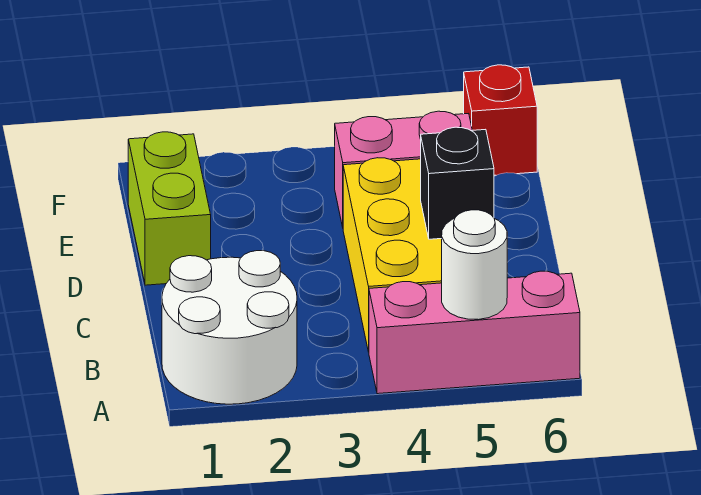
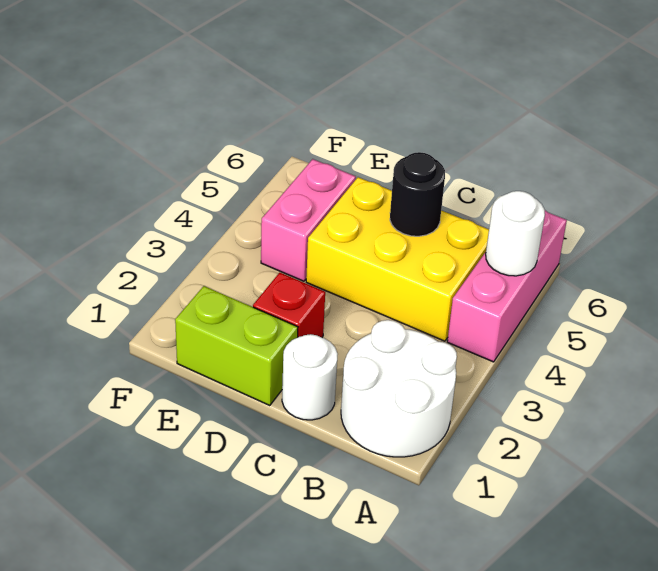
none -> white round brick C1 level 1
black brick C5 level 2 -> black round brick C5 level 2
red brick F6 level 1 -> red brick D2 level 1

